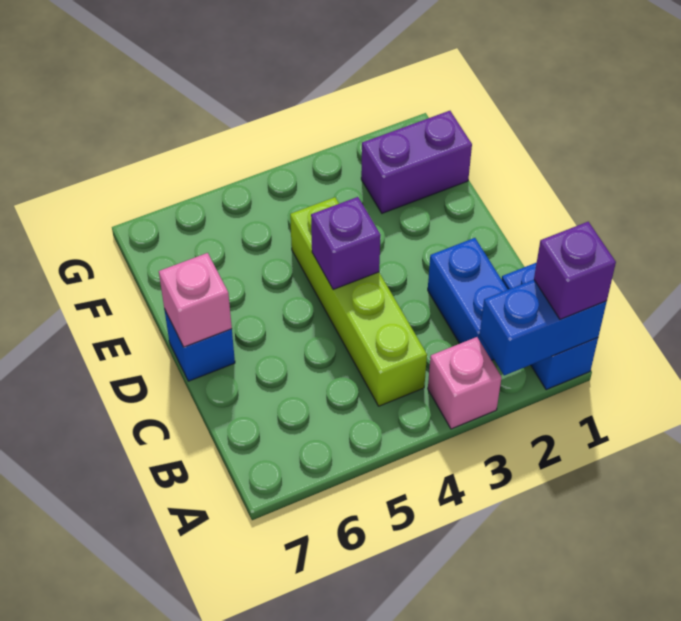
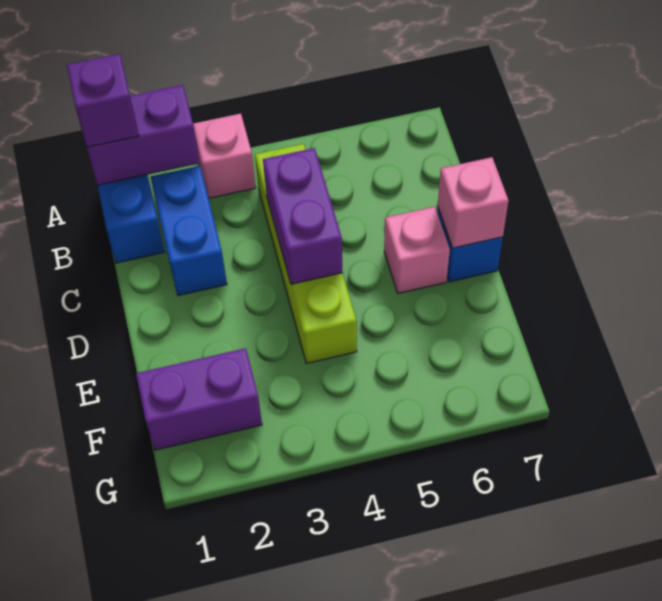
blue brick A1:A2 level 2 -> purple brick A1:A2 level 2
purple brick D4 level 2 -> purple brick C4:D4 level 2
none -> pink brick D6 level 1

